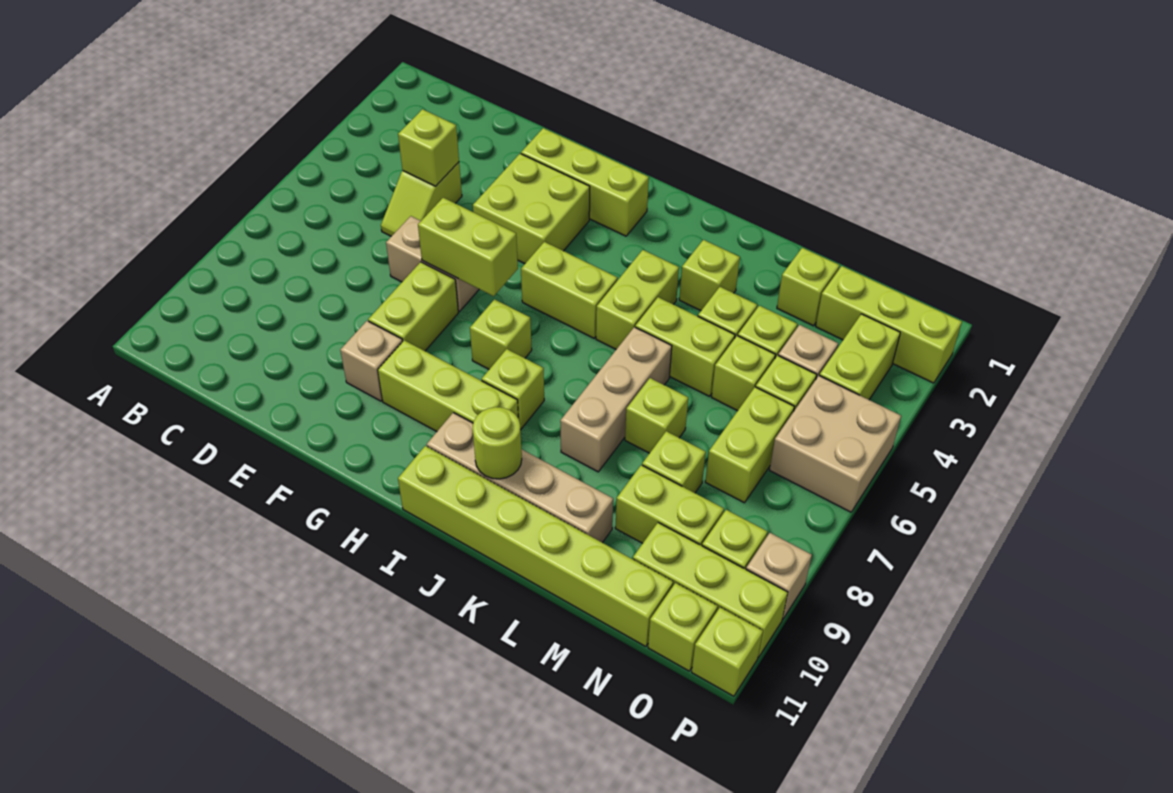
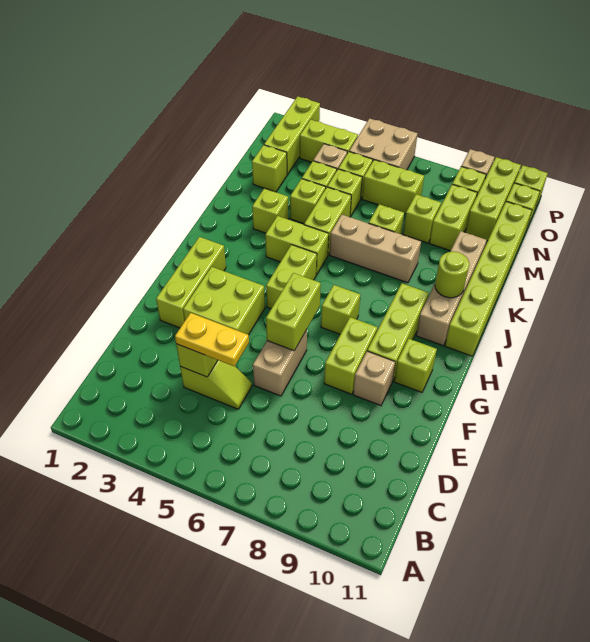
none -> yellow plate D4:D5 level 3
lime brick F7:F8 level 1 -> lime brick F8:G8 level 1
lime brick I8 level 1 -> lime brick G10 level 1

